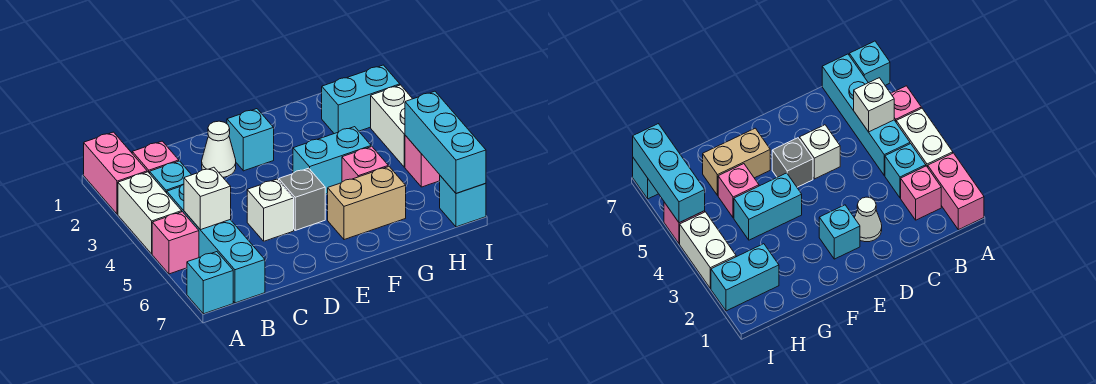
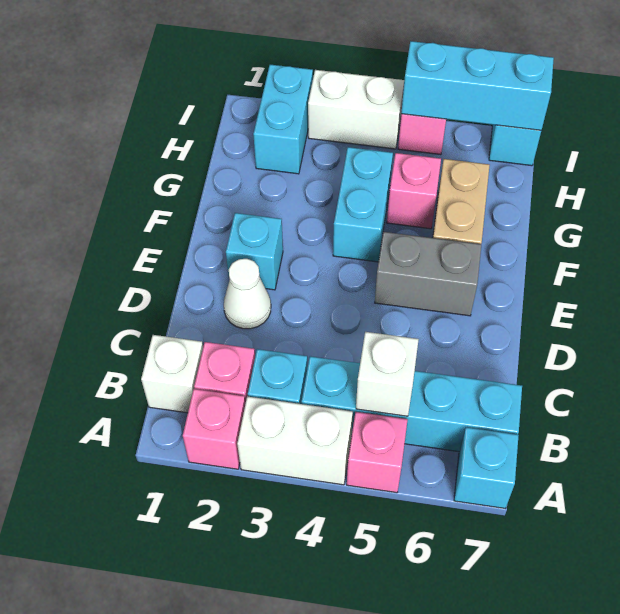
pink brick A1:A2 level 1 -> pink brick A2 level 1
white brick D5 level 1 -> white brick B1 level 1
grey brick E5 level 1 -> grey brick E5:E6 level 1

